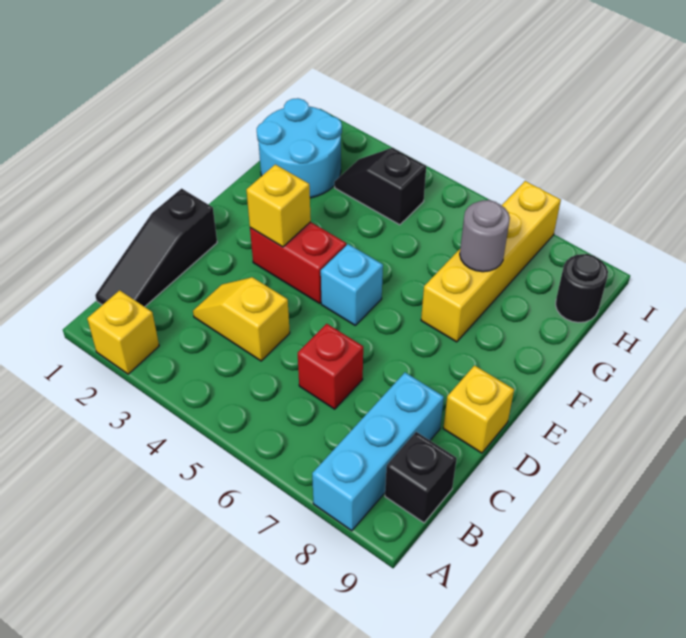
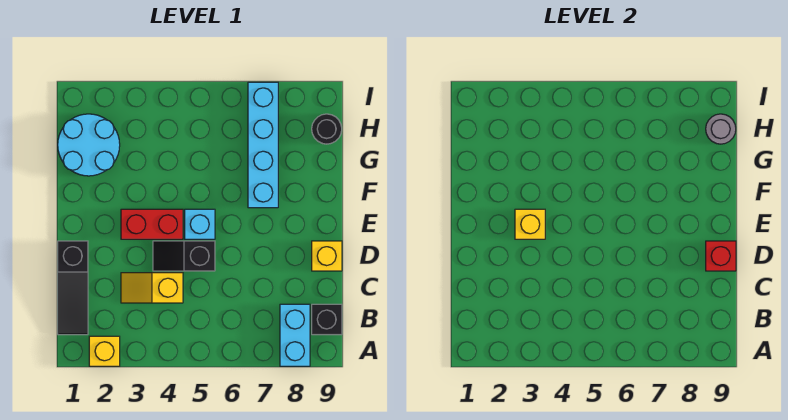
cyan brick A8:C8 level 1 -> cyan brick A8:B8 level 1
red brick C6 level 1 -> red brick D9 level 2
yellow brick F7:I7 level 1 -> cyan brick F7:I7 level 1
grey round brick G7 level 2 -> grey round brick H9 level 2
black slope H3:H4 level 1 top 4 -> black slope D4:D5 level 1 top 5

